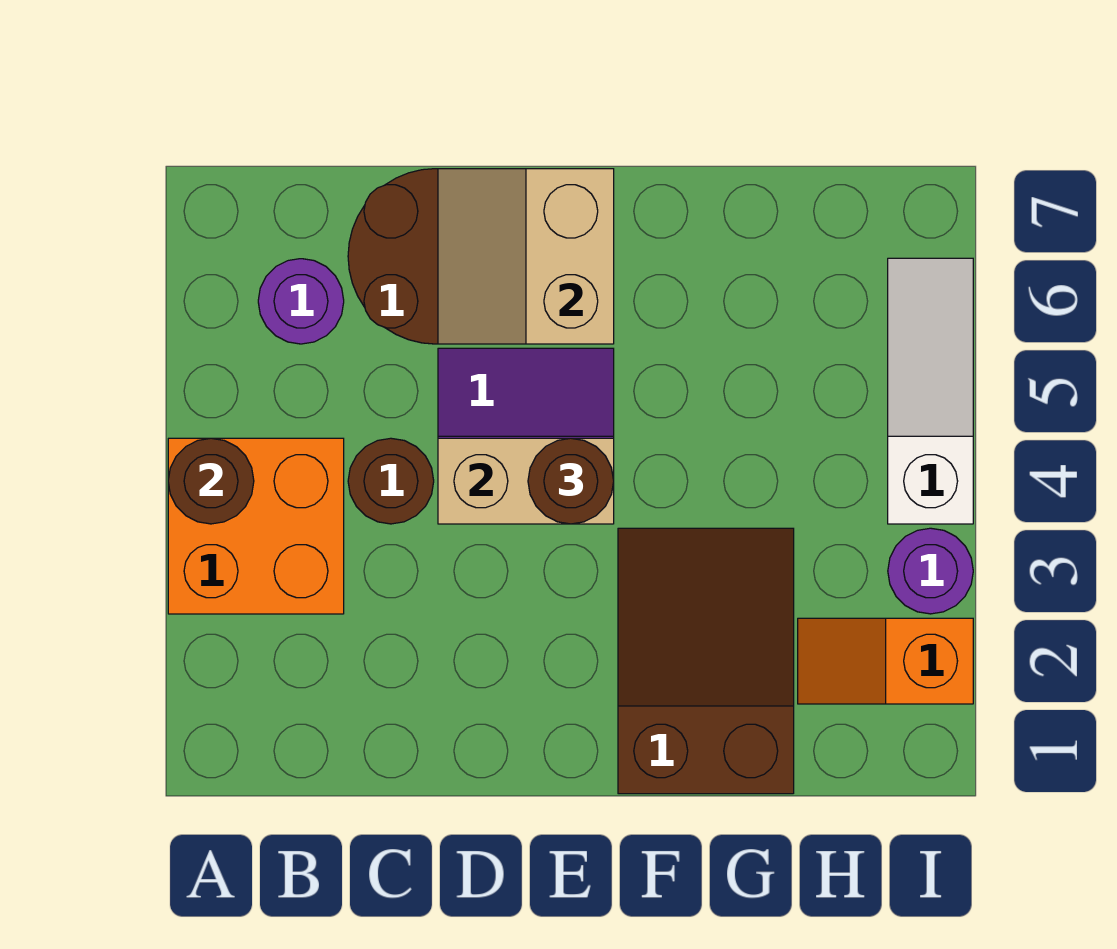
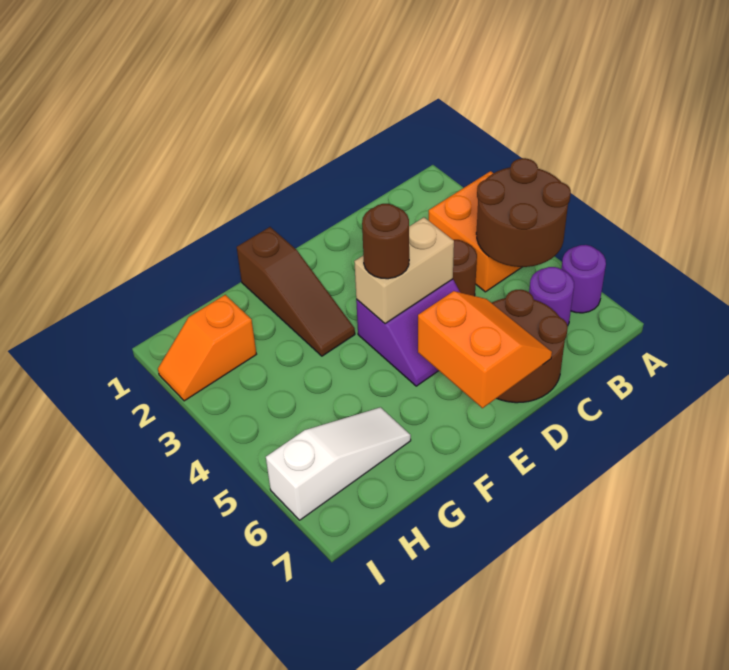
brown round brick A4 level 2 -> brown round brick A4:B5 level 2
tan slope D6:E7 level 2 top E -> orange slope D6:E7 level 2 top E
brown slope F1:G3 level 1 top 1 -> brown slope F1:F3 level 1 top 1
orange slope H2:I2 level 1 top I -> orange slope H2:I2 level 1 top H
purple round brick I3 level 1 -> purple round brick A6 level 1
white slope I4:I6 level 1 top 4 -> white slope G6:I6 level 1 top I

